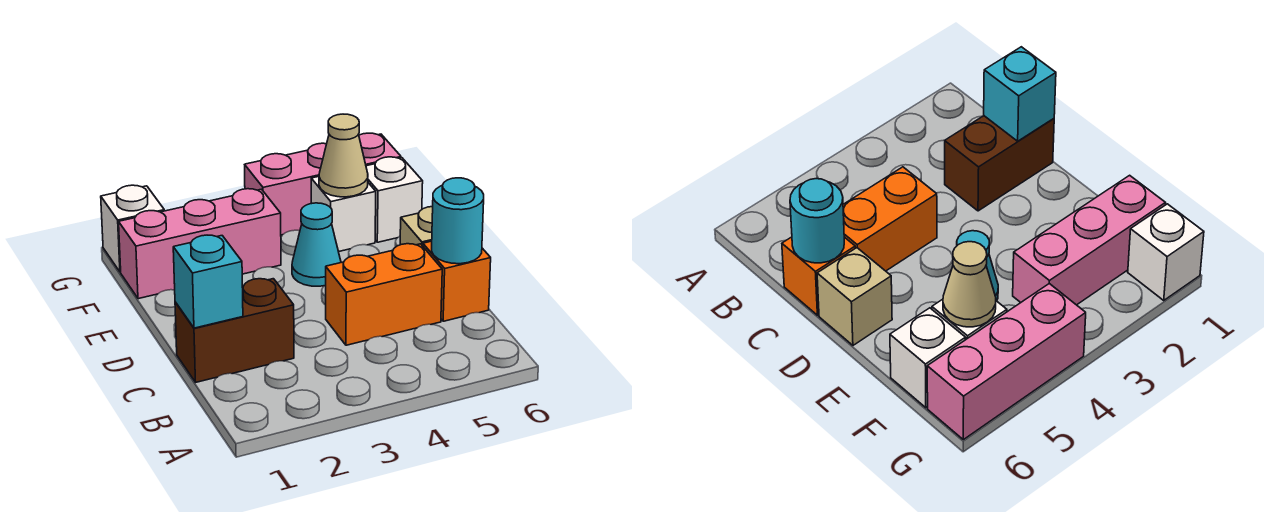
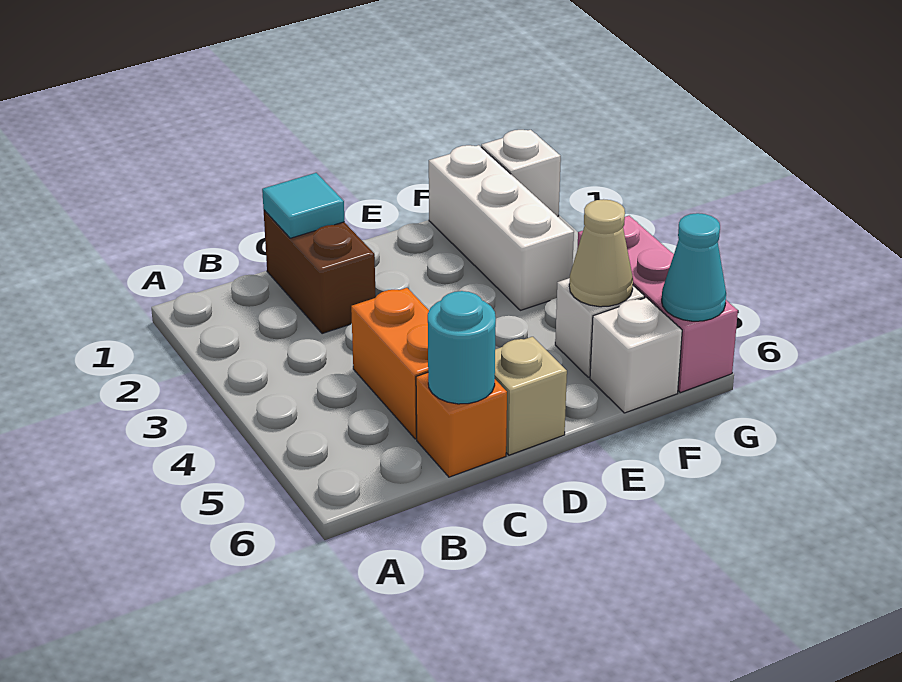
cyan brick C1 level 2 -> cyan tile C1 level 2
cyan cone E4 level 1 -> cyan cone G6 level 2
pink brick F1:F3 level 1 -> white brick F1:F3 level 1

